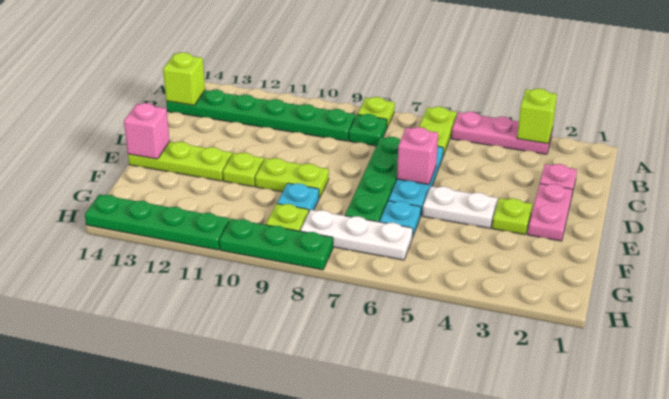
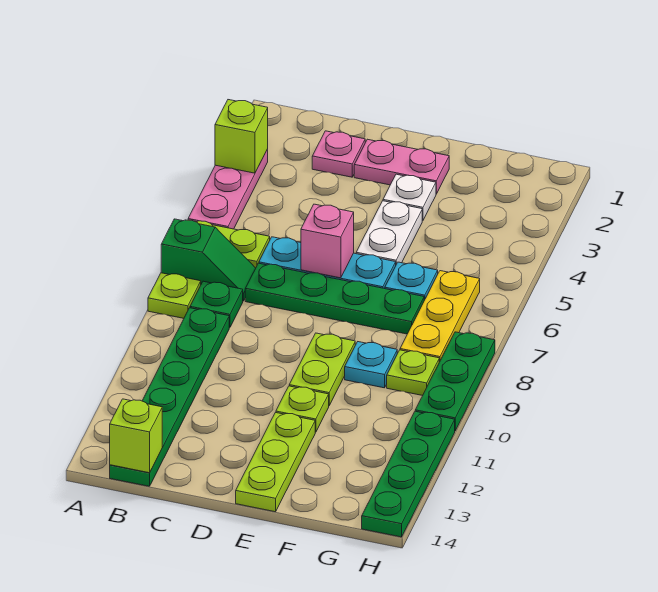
none -> green slope A7:B7 level 1 top A
lime plate E3 level 1 -> white plate E3 level 1
pink brick E14 level 2 -> none
white plate G6:G8 level 1 -> yellow plate G6:G8 level 1

